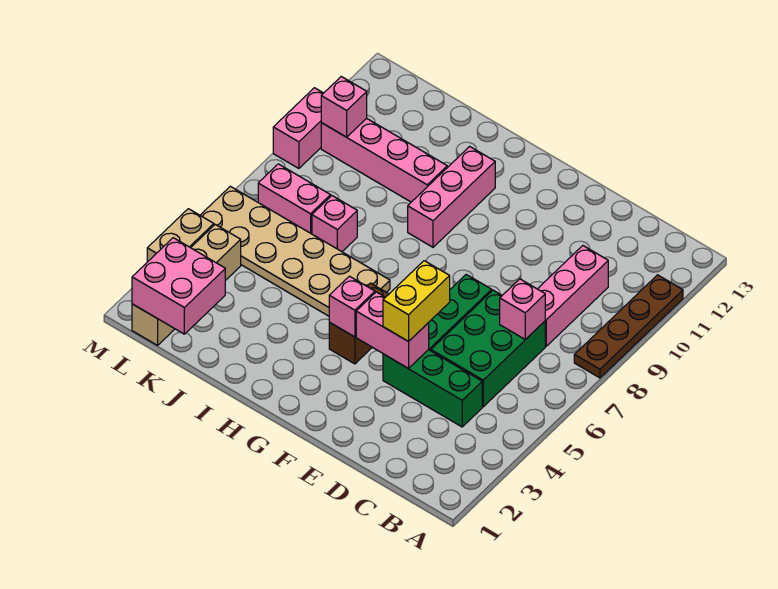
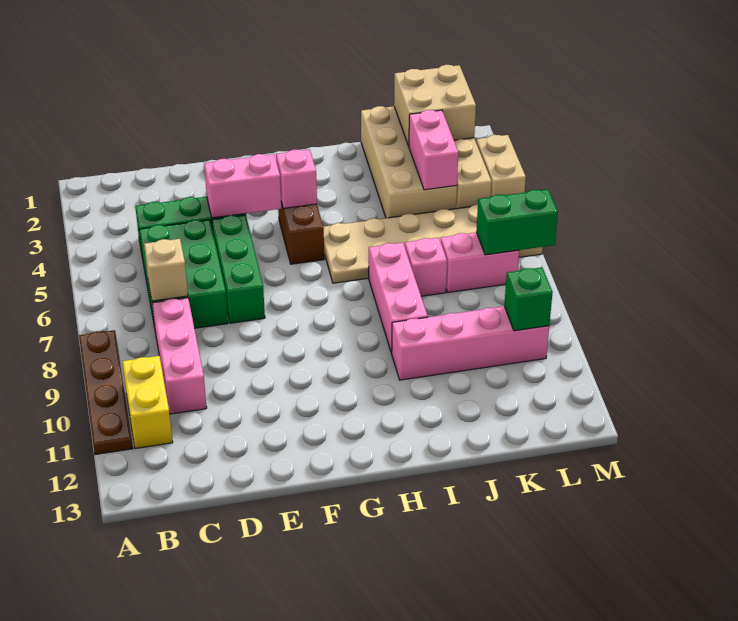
pink brick C7 level 2 -> tan brick C7 level 2
yellow brick E4:E5 level 3 -> yellow brick B10:B11 level 1
pink brick H9:H11 level 1 -> pink brick I7:I9 level 1
none -> tan brick J1:K4 level 1
pink brick K1:L2 level 2 -> tan brick K1:L2 level 2
none -> green brick L7:M7 level 2
pink brick L10 level 2 -> green brick L10 level 2
pink brick M9:M10 level 1 -> pink brick K3:K4 level 2

